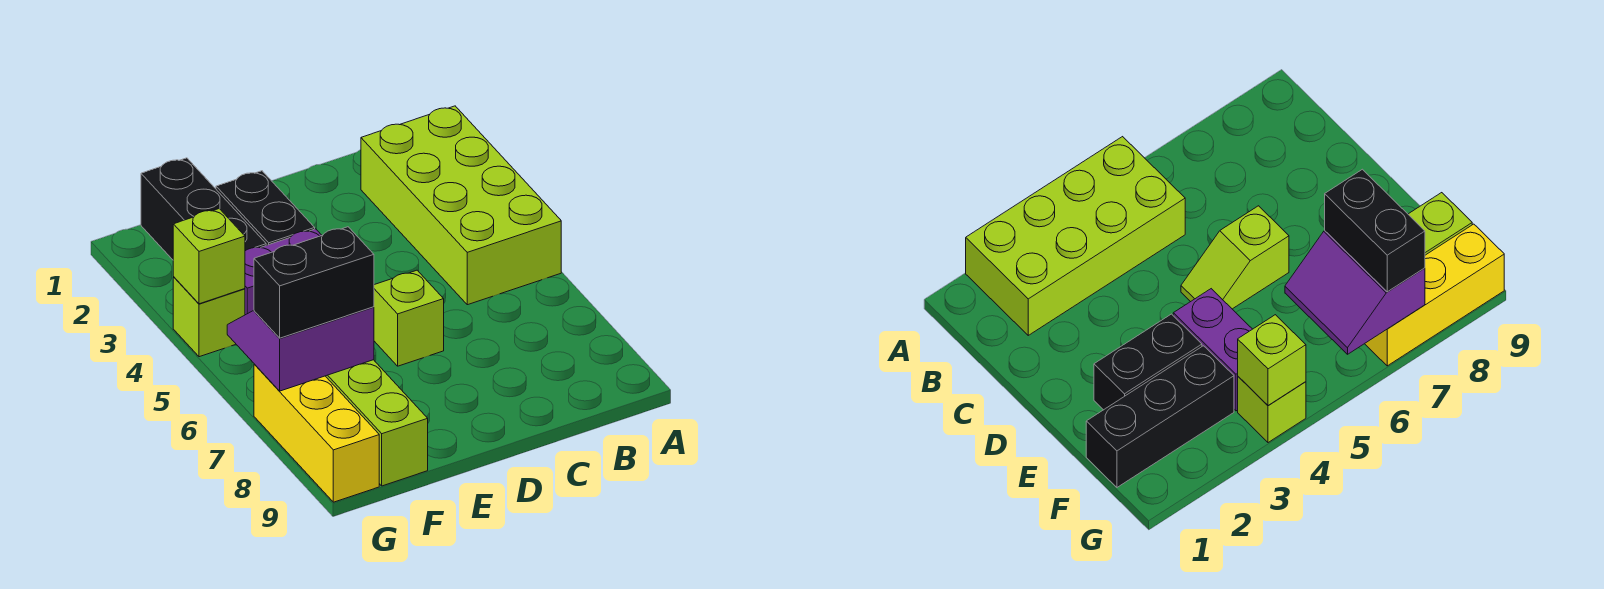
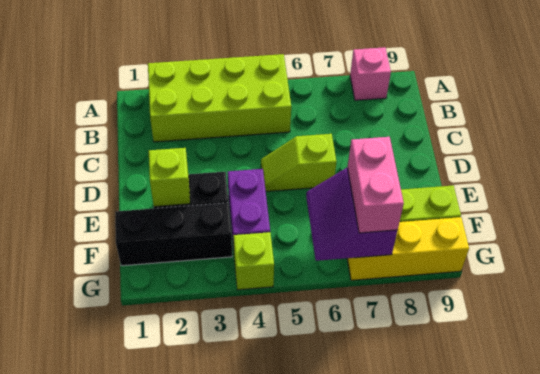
none -> pink brick A8 level 1
black brick F7:G7 level 3 -> pink brick F7:G7 level 3
lime brick G4 level 2 -> lime brick E2 level 2

